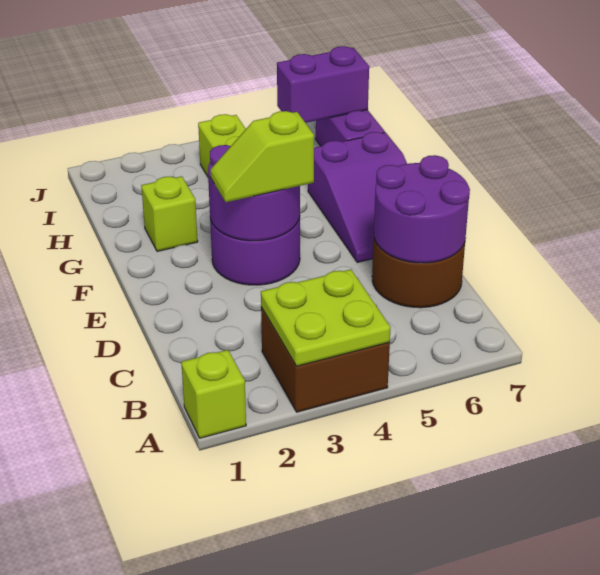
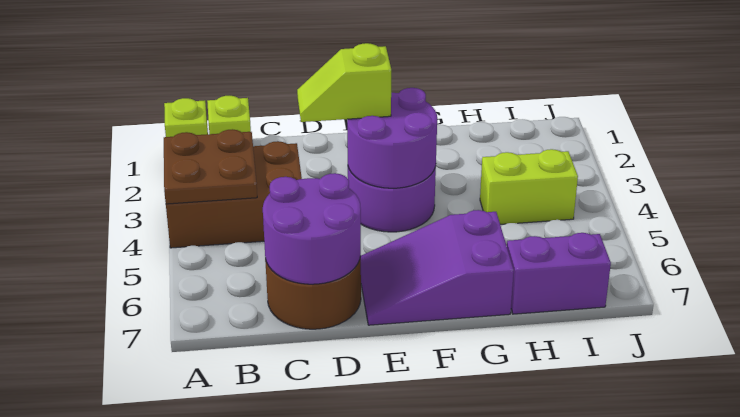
brown brick A3:B4 level 1 -> brown brick A3:C4 level 1
lime plate A3:B4 level 2 -> brown plate A3:B4 level 2
lime slope E3:E4 level 3 top 4 -> lime slope D3:E3 level 3 top E
lime brick G2 level 1 -> lime brick B1 level 1
purple brick I6:I7 level 2 -> none

